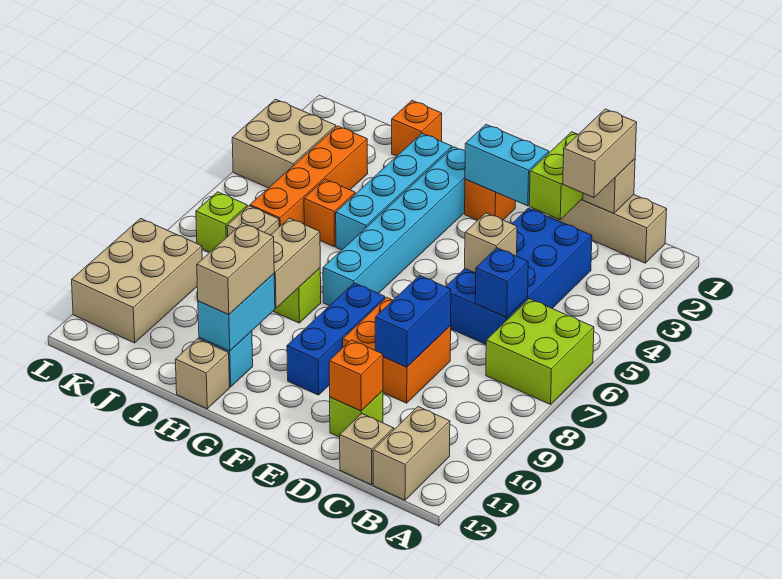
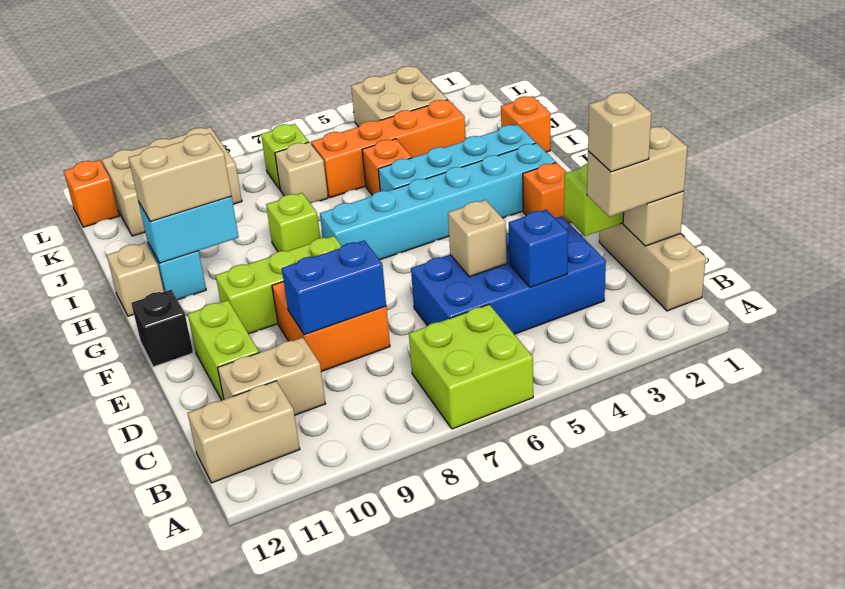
blue brick C6 level 2 -> blue brick C4 level 2
tan brick C12 level 1 -> tan brick C2 level 4
lime brick D11 level 1 -> lime brick D11:E11 level 1
orange brick D11 level 2 -> orange brick L12 level 1
cyan brick E2:F2 level 2 -> none
blue brick F8:F10 level 1 -> lime brick F8:F10 level 1
none -> black brick F12 level 1
tan brick H8:H9 level 2 -> tan brick C10:C11 level 1

